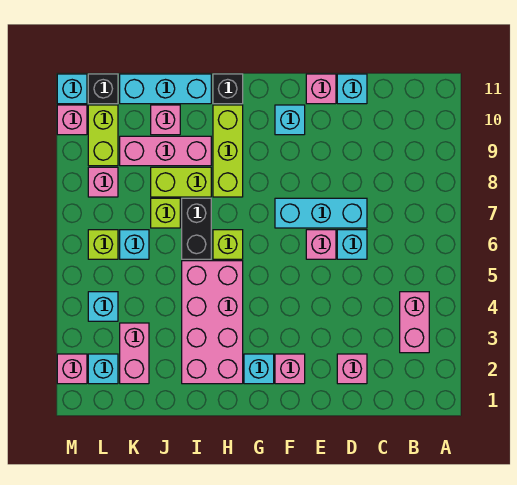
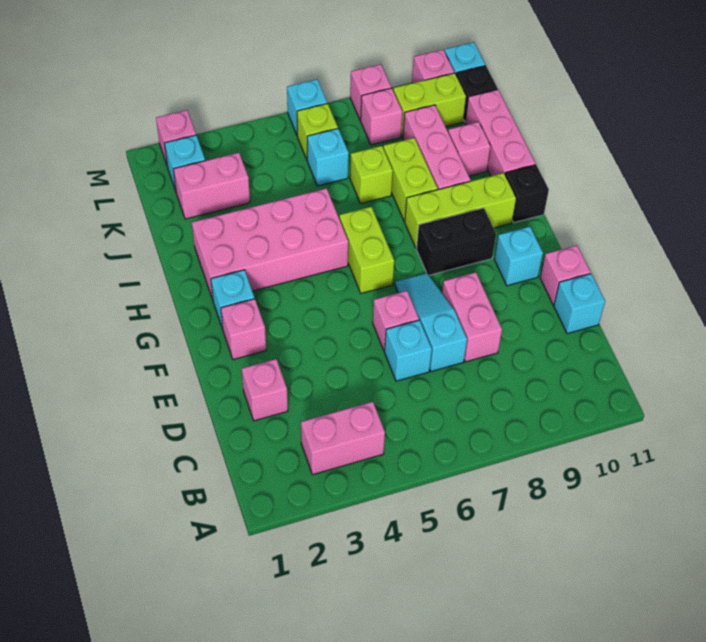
cyan brick D7:F7 level 1 -> cyan slope D7:F7 level 1 top D
none -> pink brick D8:E8 level 1
lime brick H6 level 1 -> lime brick G6:H6 level 1
black brick I6:I7 level 1 -> black brick G8:G9 level 1
cyan brick I11:K11 level 1 -> pink brick I11:K11 level 1
cyan brick L4 level 1 -> cyan brick M6 level 1
none -> pink brick M8 level 1

